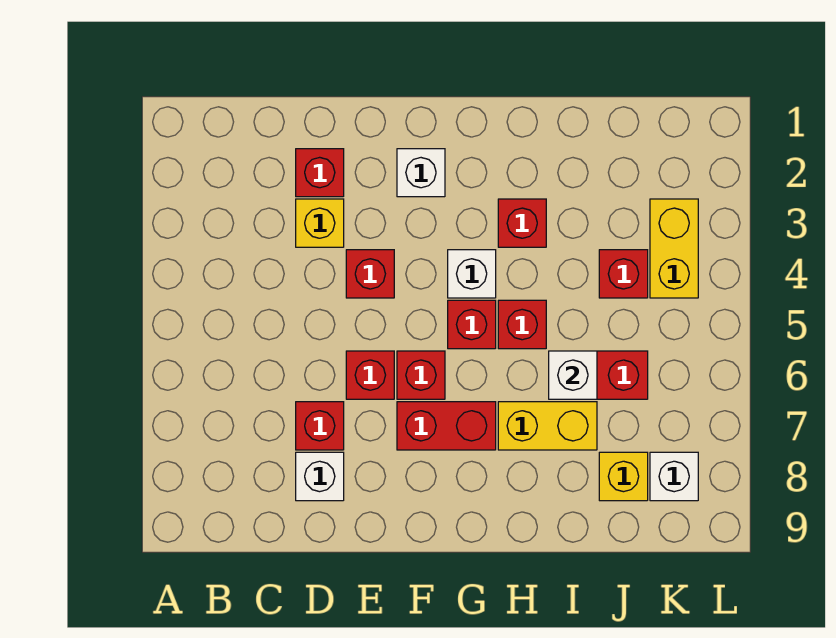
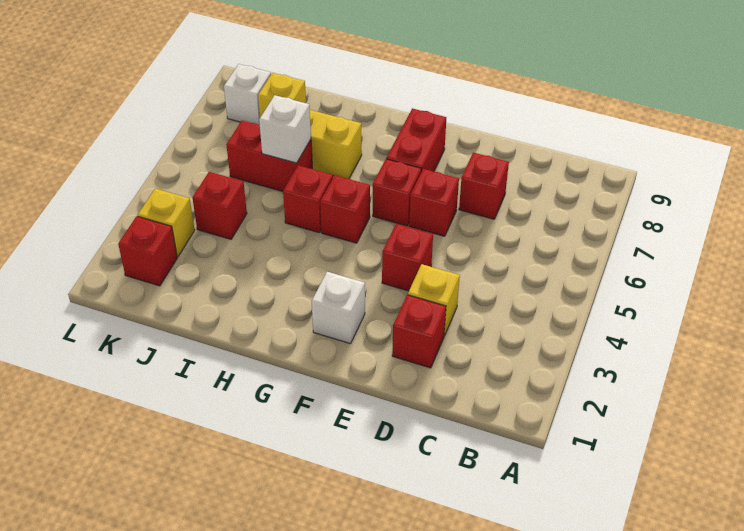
white brick D8 level 1 -> none
red brick F7:G7 level 1 -> red brick F7:F8 level 1
white brick G4 level 1 -> none
red brick H3 level 1 -> red brick K2 level 1
yellow brick K3:K4 level 1 -> yellow brick K3 level 1

